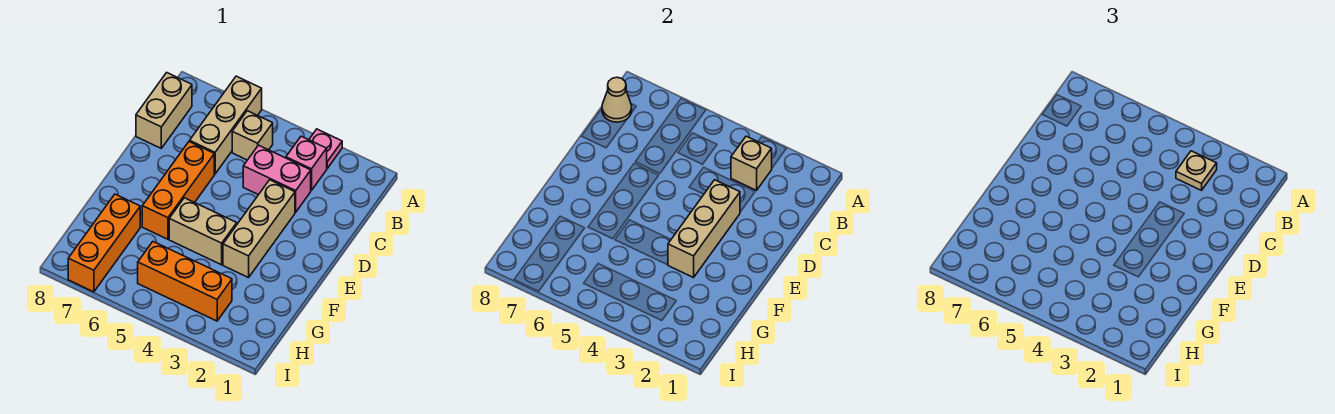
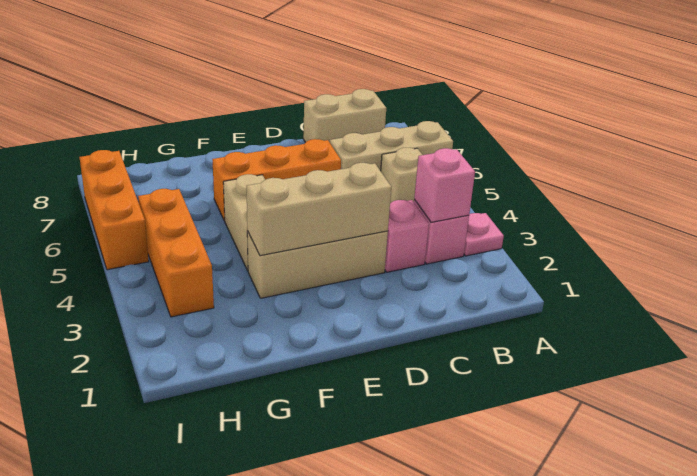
tan brick B3 level 2 -> pink brick B3 level 2
tan plate B3 level 3 -> none
tan cone B8 level 2 -> none
pink brick C3:C4 level 1 -> pink brick C3 level 1
orange brick G7:I7 level 1 -> orange brick I5:I7 level 1

